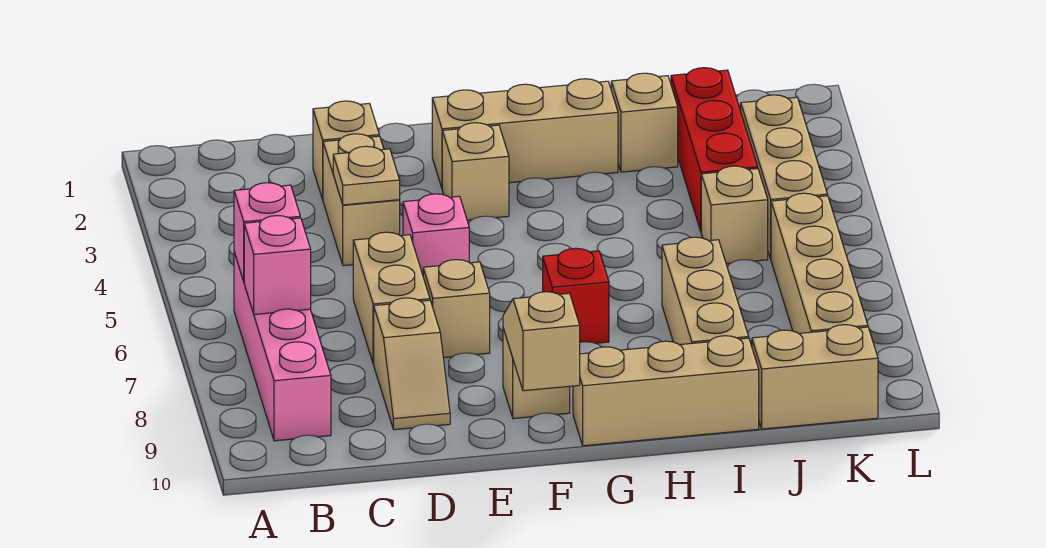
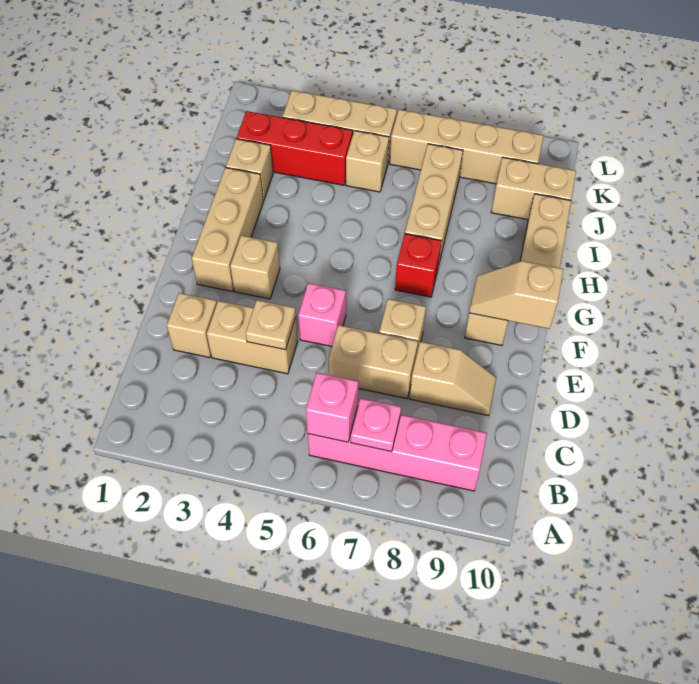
pink brick B7 level 2 -> pink plate B7 level 2
tan brick I7:I9 level 1 -> tan brick H7:J7 level 1
tan brick J10:K10 level 1 -> tan brick J9:J10 level 1

